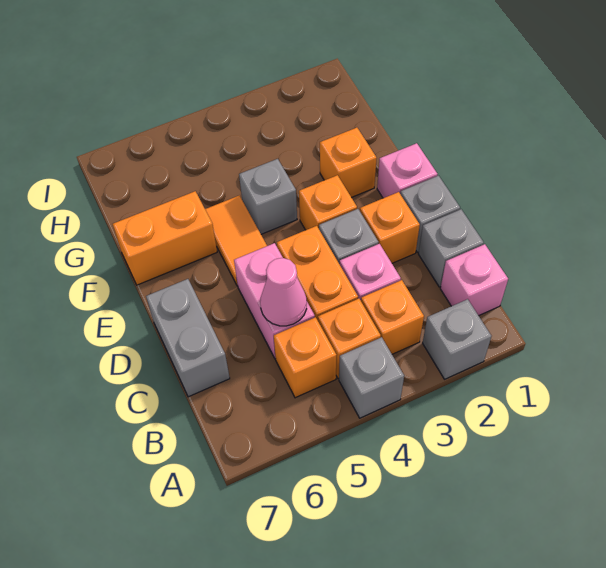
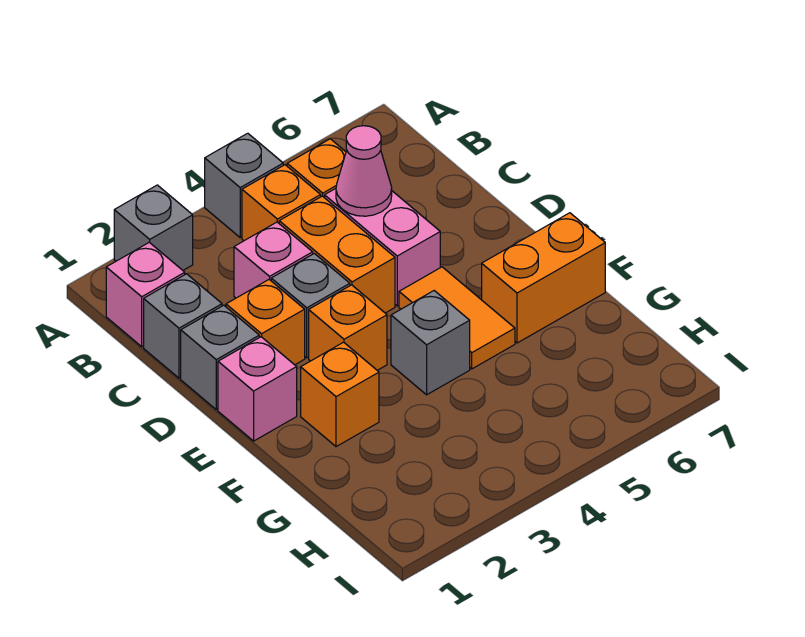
orange brick B3 level 1 -> none
grey brick C7:D7 level 1 -> none

